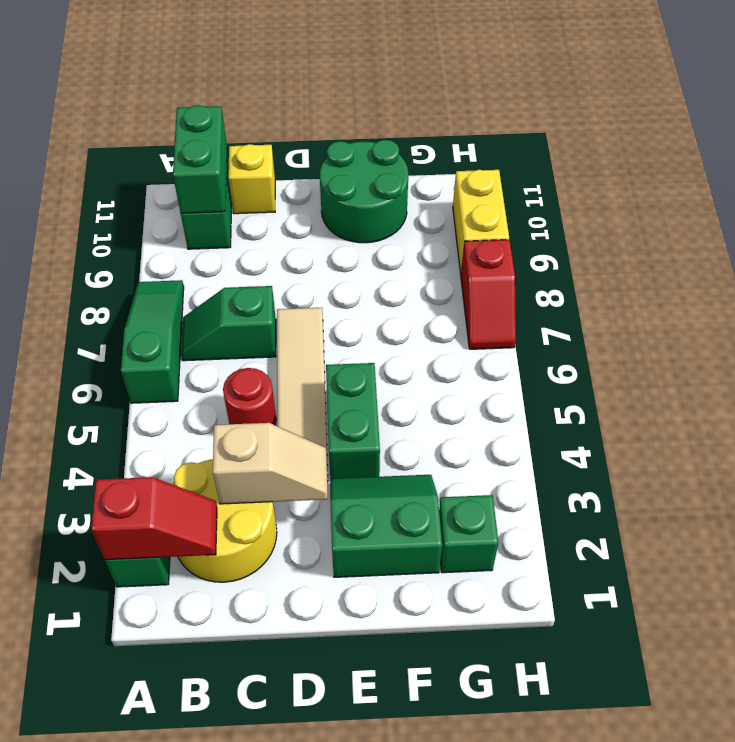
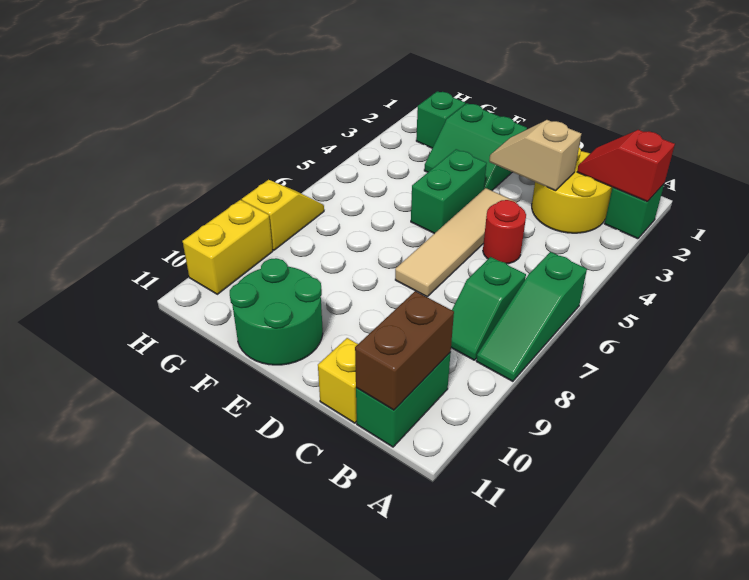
green slope B7:C7 level 1 top C -> green slope B7:B8 level 1 top 7
green brick B10:B11 level 2 -> brown brick B10:B11 level 2
red slope H7:H8 level 1 top 8 -> yellow slope H7:H8 level 1 top 8

